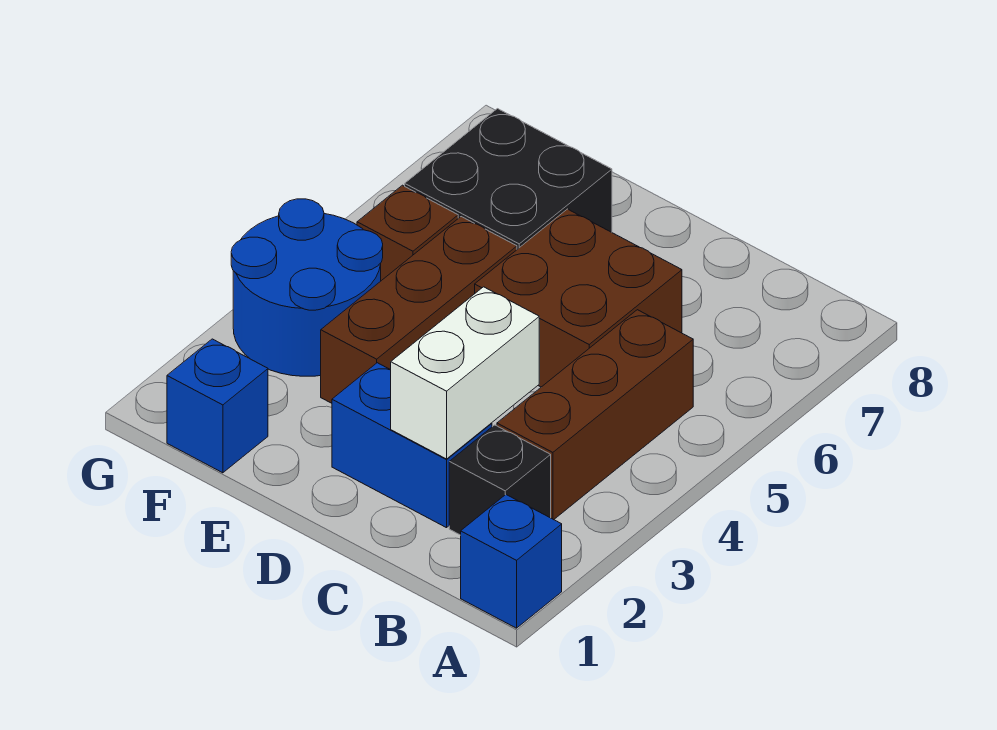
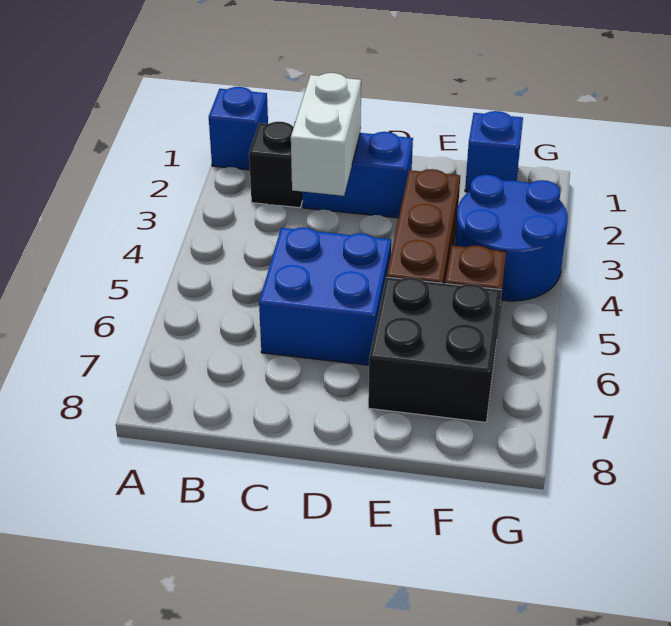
brown brick B3:B5 level 1 -> none
brown brick C5:D6 level 1 -> blue brick C5:D6 level 1

